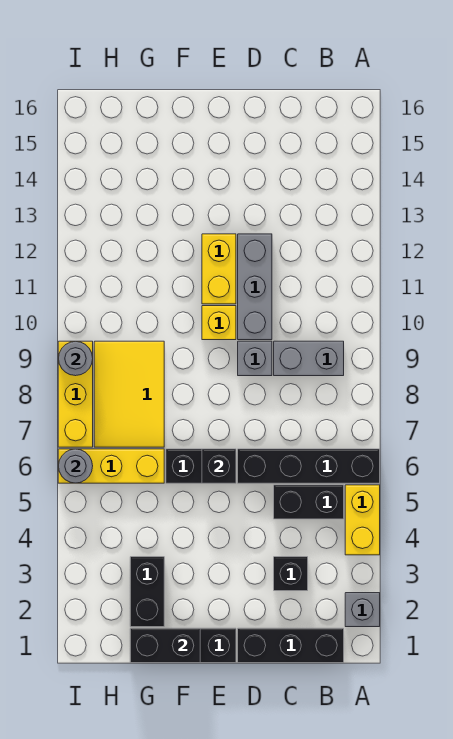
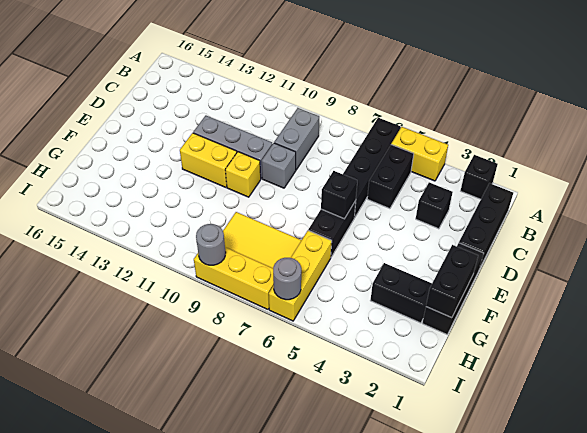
grey brick A2 level 1 -> black brick A2 level 1

